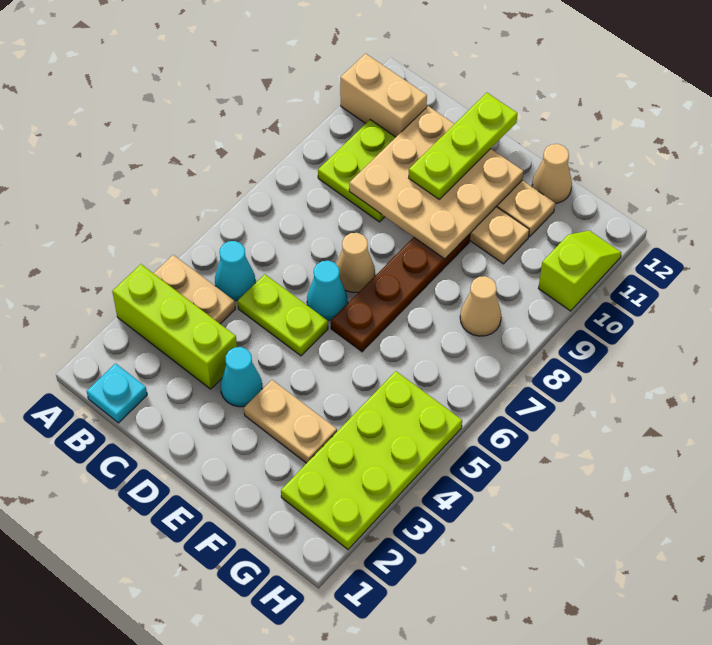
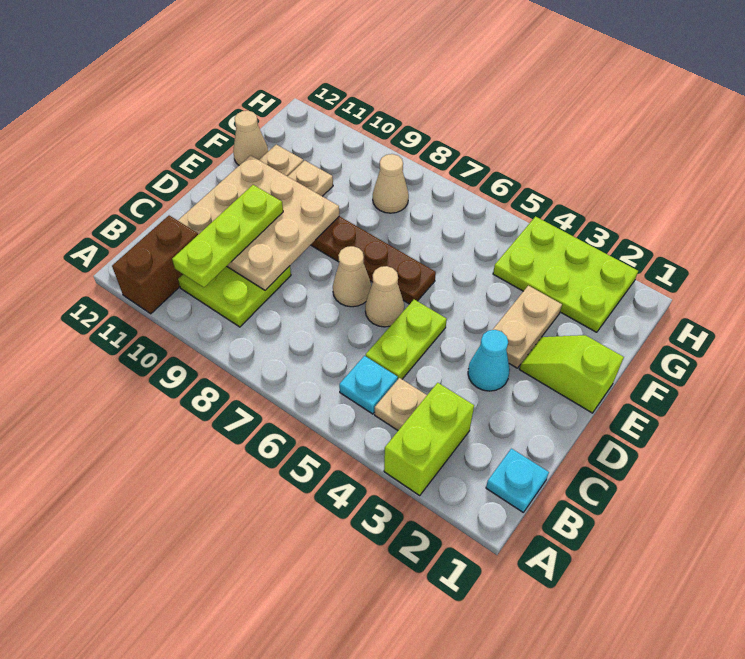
lime brick A3:C3 level 1 -> lime brick A3:B3 level 1
tan plate A4:B4 level 1 -> tan plate B4 level 1
tan brick A11:B11 level 1 -> brown brick A11:B11 level 1
cyan cone B5 level 1 -> cyan plate B5 level 1
cyan cone D6 level 1 -> tan cone D6 level 1
lime plate D10:D12 level 3 -> lime plate B10:D10 level 3
lime plate G2:H5 level 1 -> lime plate G2:H4 level 1
lime slope H10:H11 level 1 top 10 -> lime slope E1:E2 level 1 top 1

